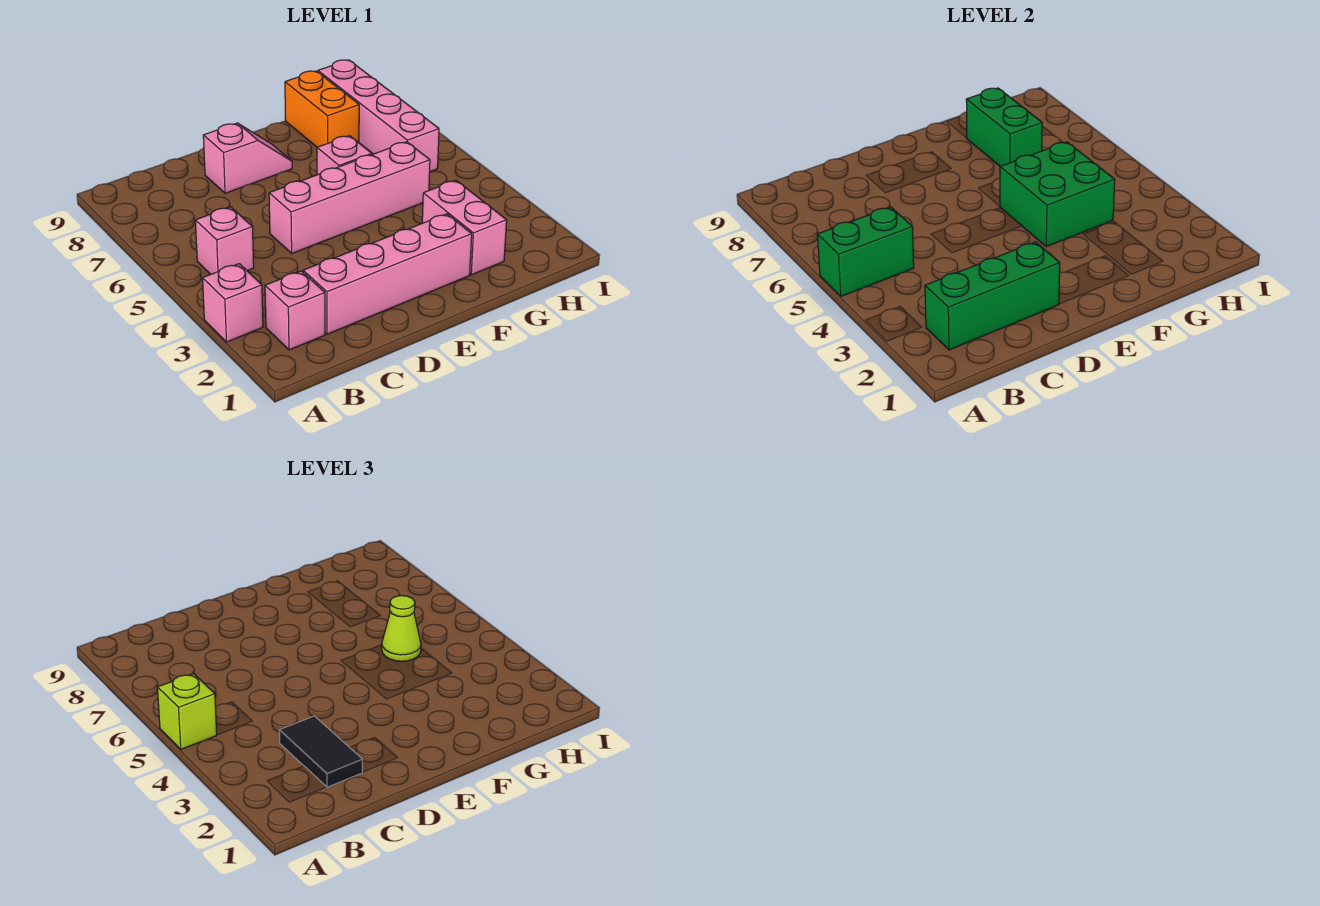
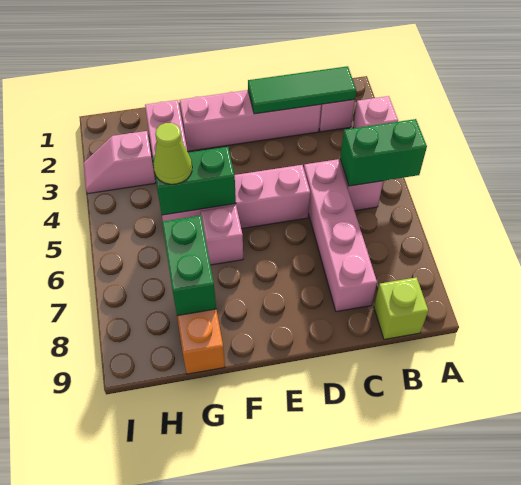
lime brick A5 level 3 -> lime brick B9 level 1
green brick B2:D2 level 2 -> green tile B2:D2 level 2
black tile C2:C3 level 3 -> none
pink slope D8:E8 level 1 top D -> pink slope H3:I3 level 1 top H
green brick F4:G5 level 2 -> green brick F5:G5 level 2
pink brick H6:H9 level 1 -> pink brick C5:C8 level 1

